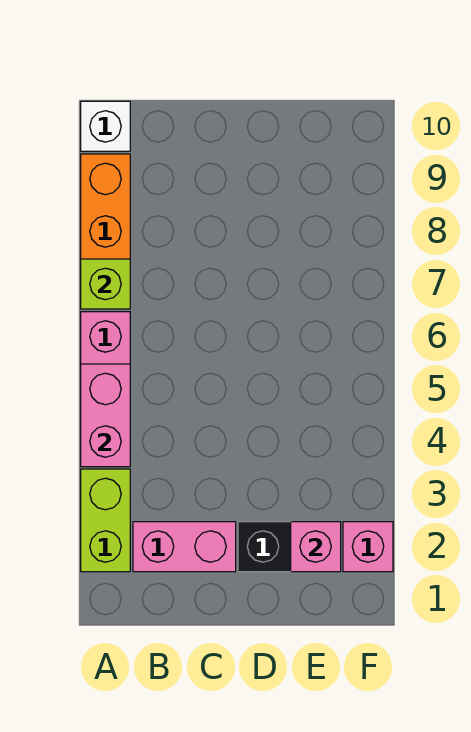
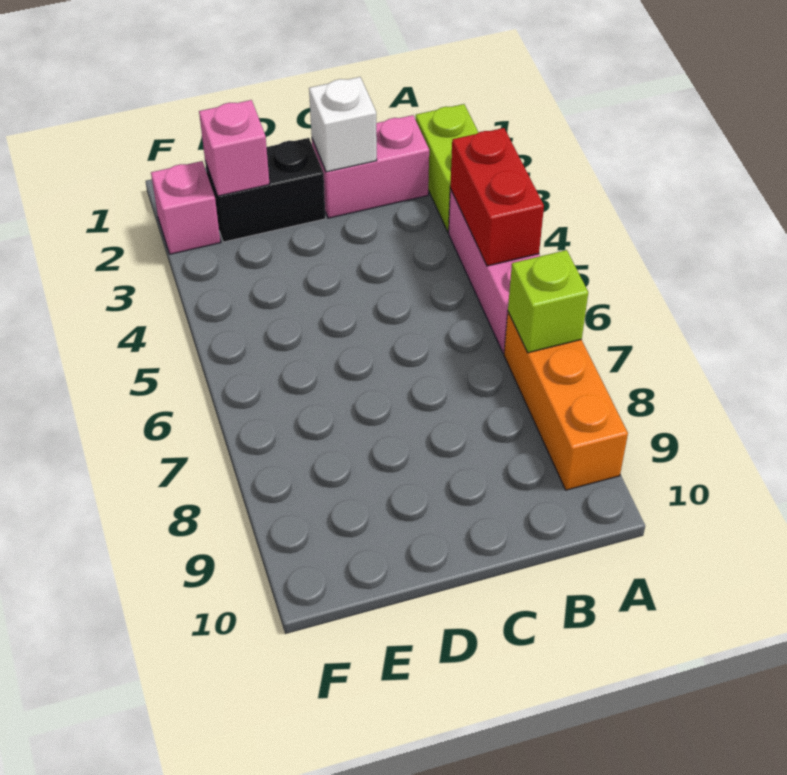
pink brick A4:A5 level 2 -> red brick A4:A5 level 2
white brick A10 level 1 -> white brick C2 level 2

